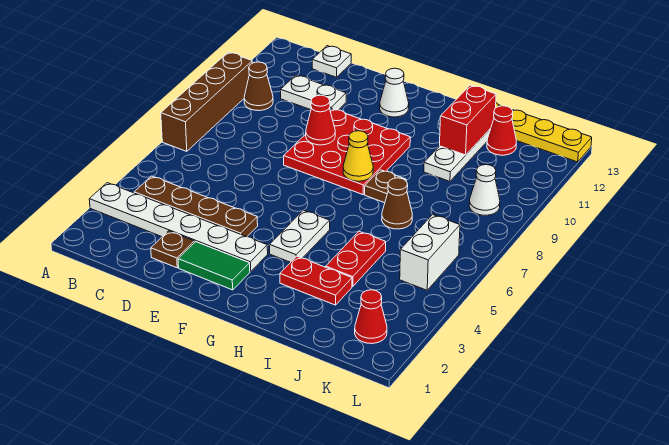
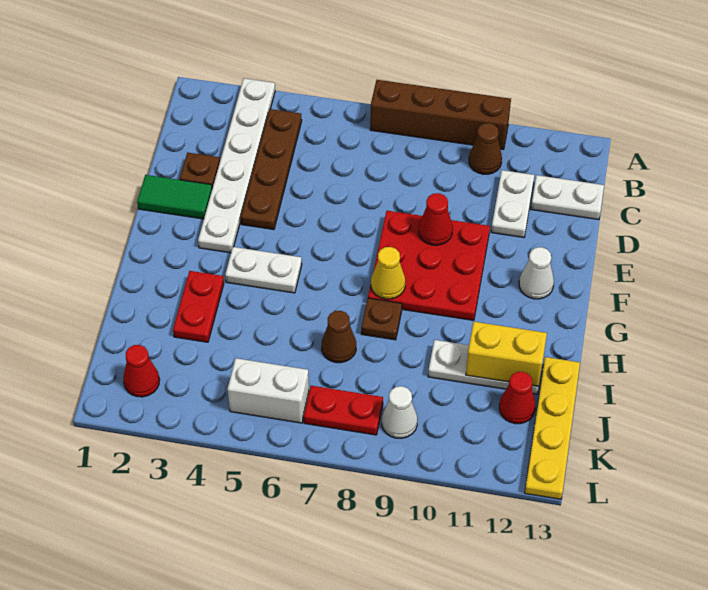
white plate C13 level 1 -> white plate C12:C13 level 1
green tile E2:F2 level 1 -> green tile E1:E2 level 1
red plate I4:I5 level 1 -> red plate K7:K8 level 1
red brick I11:I12 level 2 -> yellow brick I11:I12 level 2

